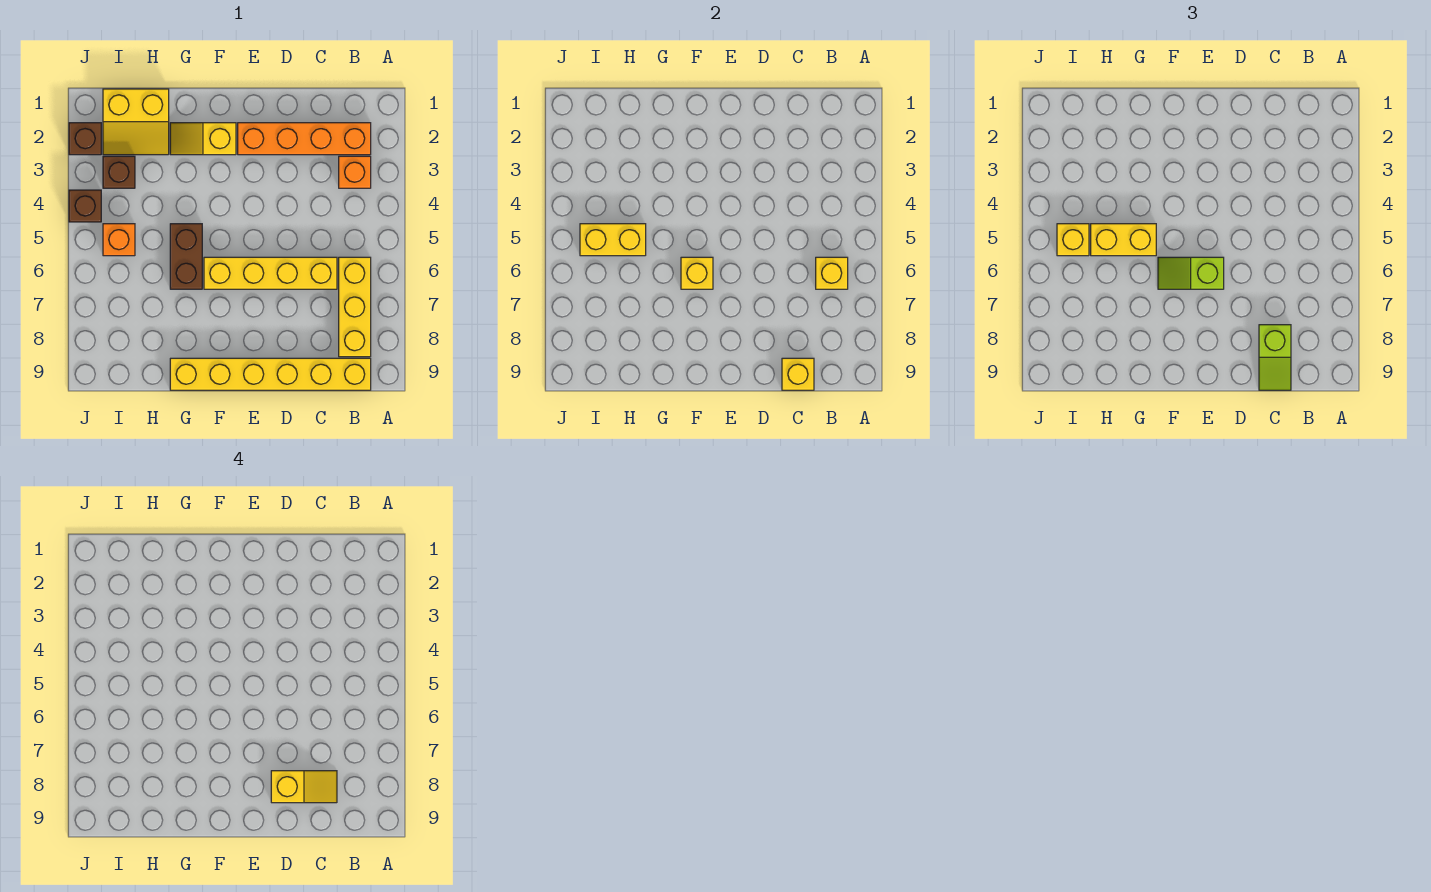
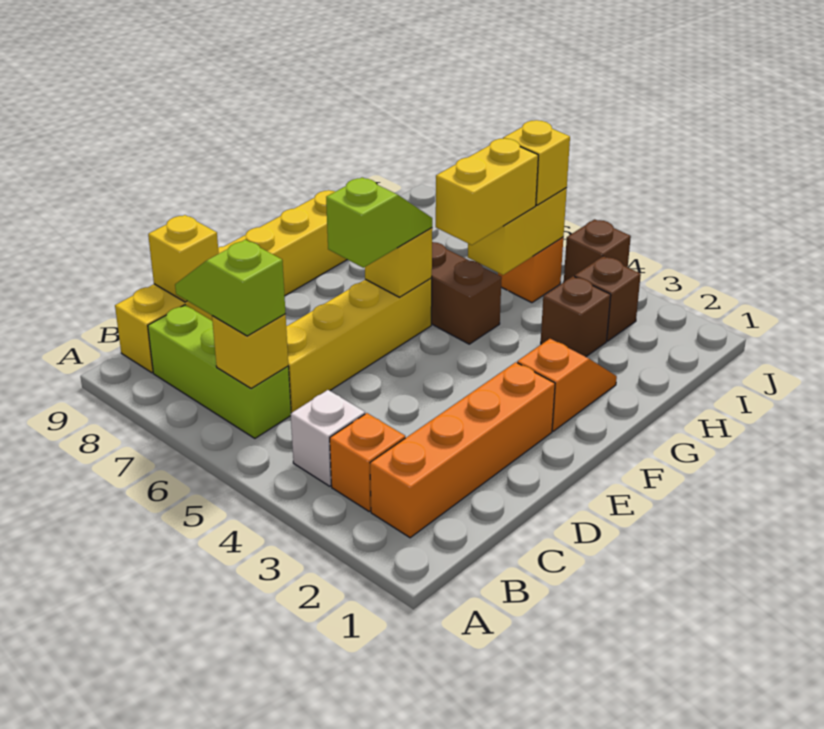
none -> white brick B4 level 1
yellow brick B6:B8 level 1 -> lime brick B6:B8 level 1
lime slope C8:C9 level 3 top 8 -> lime slope B6:B7 level 3 top 6
yellow slope C8:D8 level 4 top D -> none
yellow slope F2:G2 level 1 top F -> orange slope F2:G2 level 1 top F
yellow slope H1:I2 level 1 top 1 -> none
brown brick J2 level 1 -> brown brick H3 level 1

